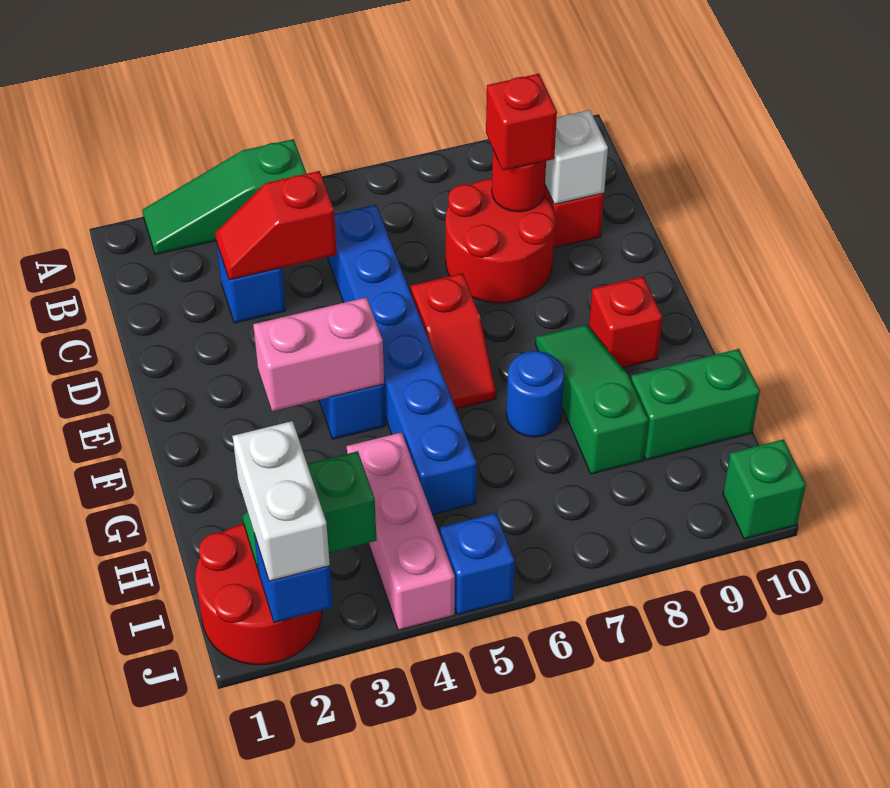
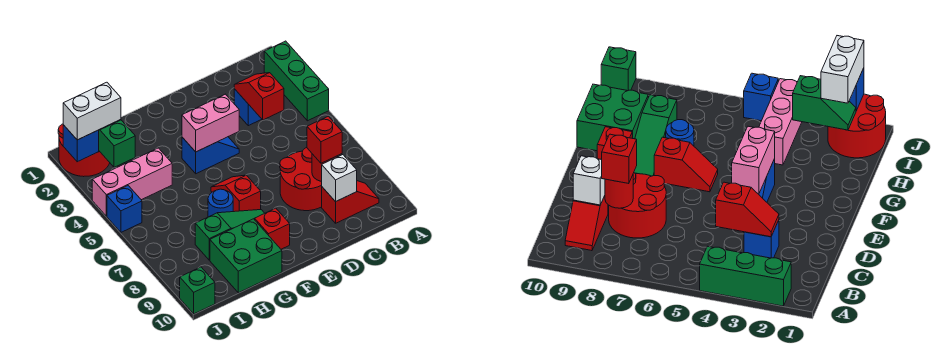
green slope A2:A4 level 1 top 4 -> green brick A2:A4 level 1
blue brick C5:H5 level 1 -> none
red slope E6:F6 level 1 top E -> red slope F6:F7 level 1 top 7
pink brick F3:F4 level 2 -> pink brick E4:F4 level 2
green brick H9:H10 level 1 -> green brick G9:H10 level 1

